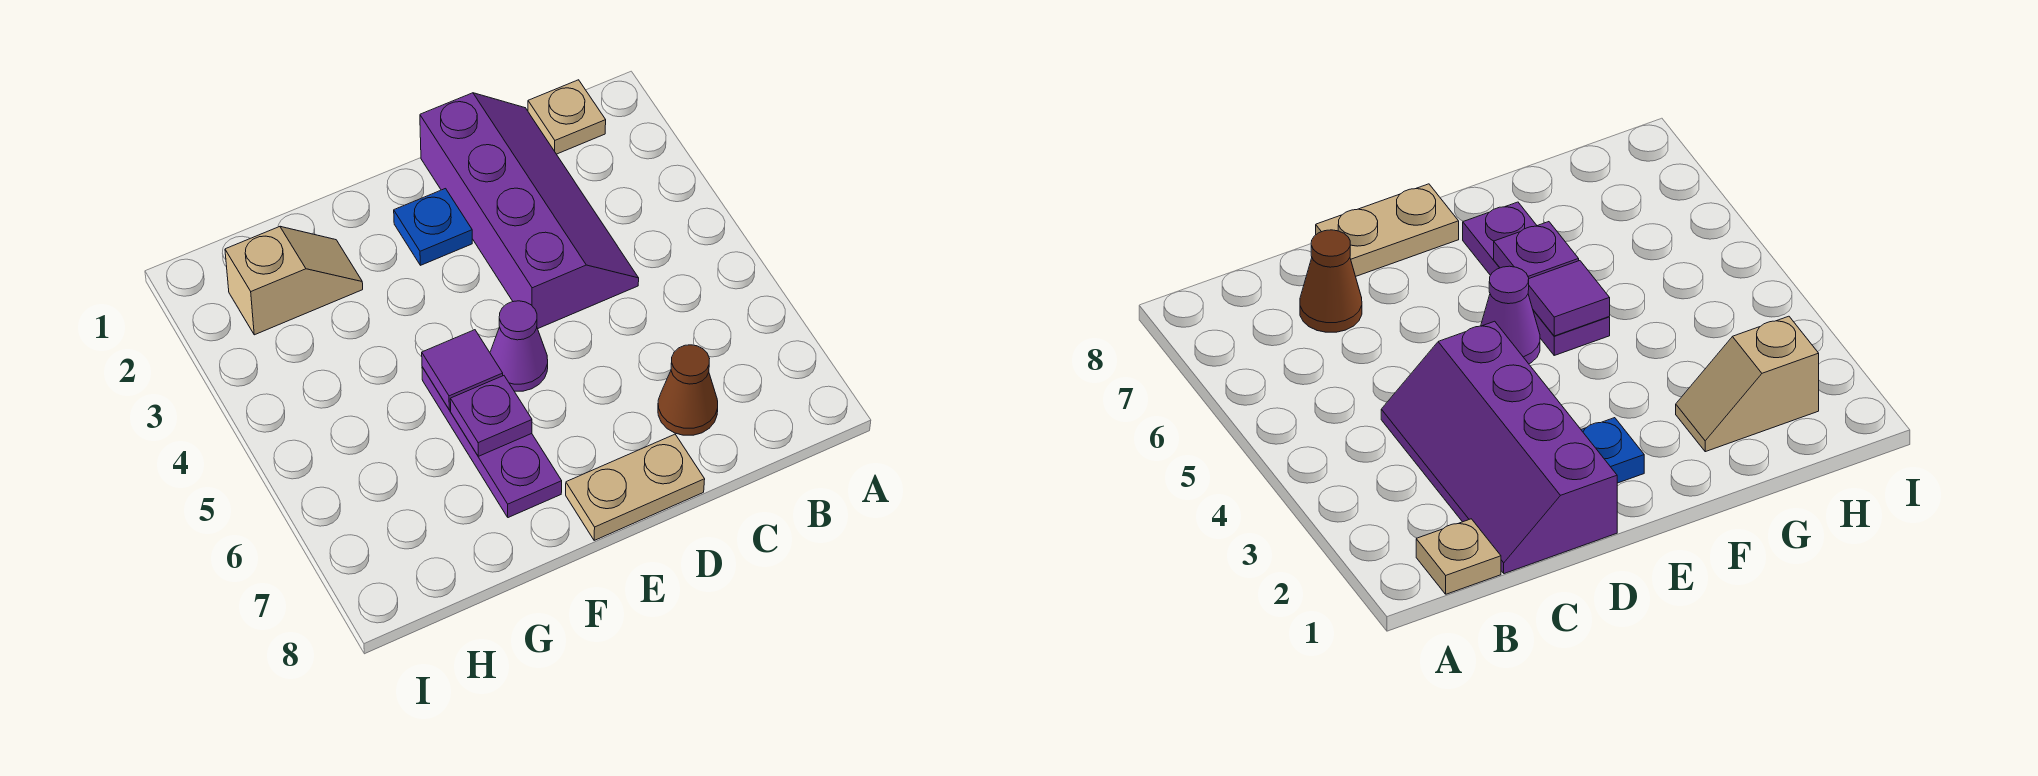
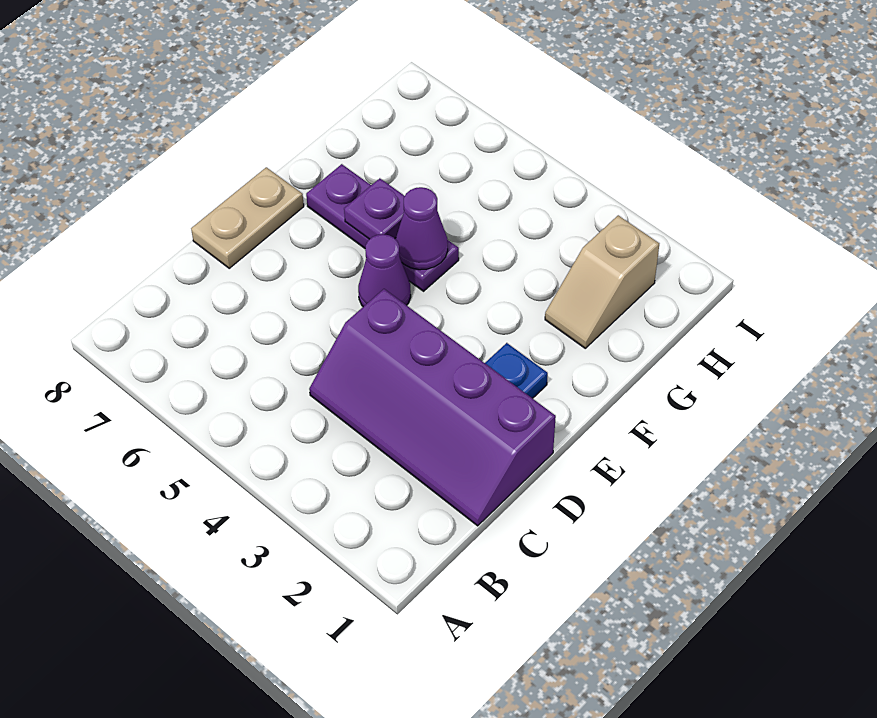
tan plate B1 level 1 -> none
brown cone C7 level 1 -> none
purple tile F5 level 2 -> purple cone F5 level 2

